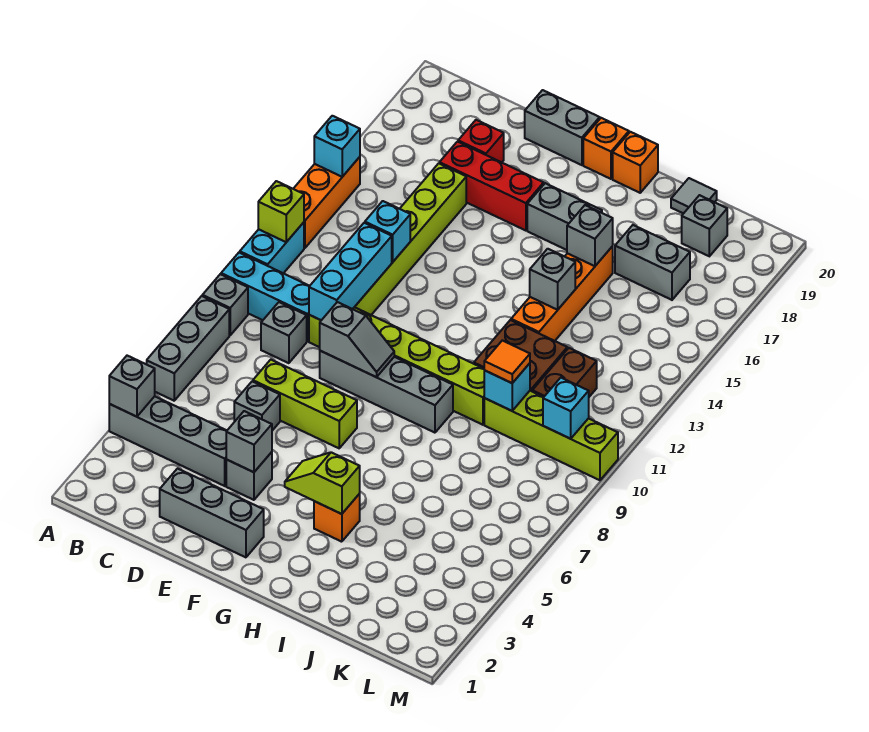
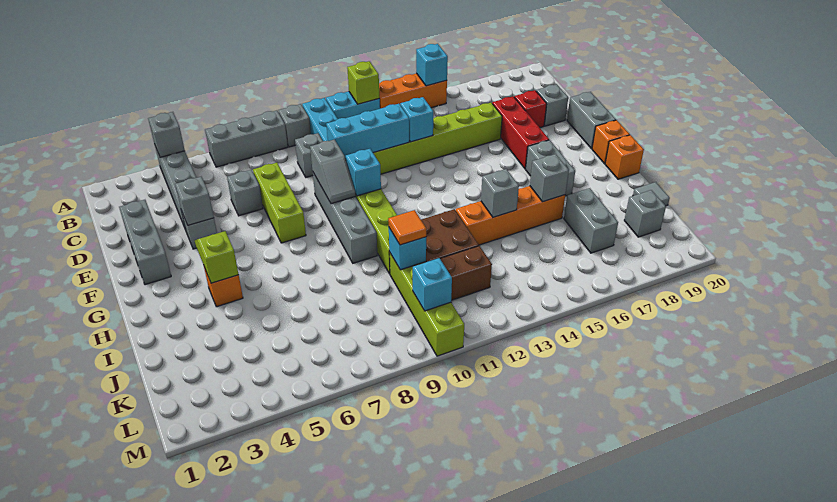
none -> grey brick D19 level 1
none -> cyan brick F10 level 2

